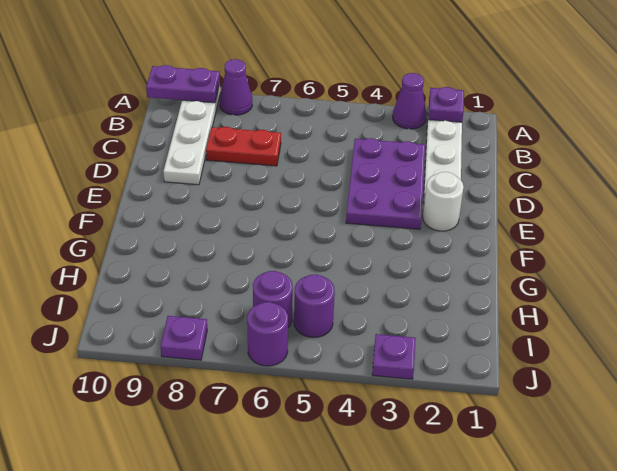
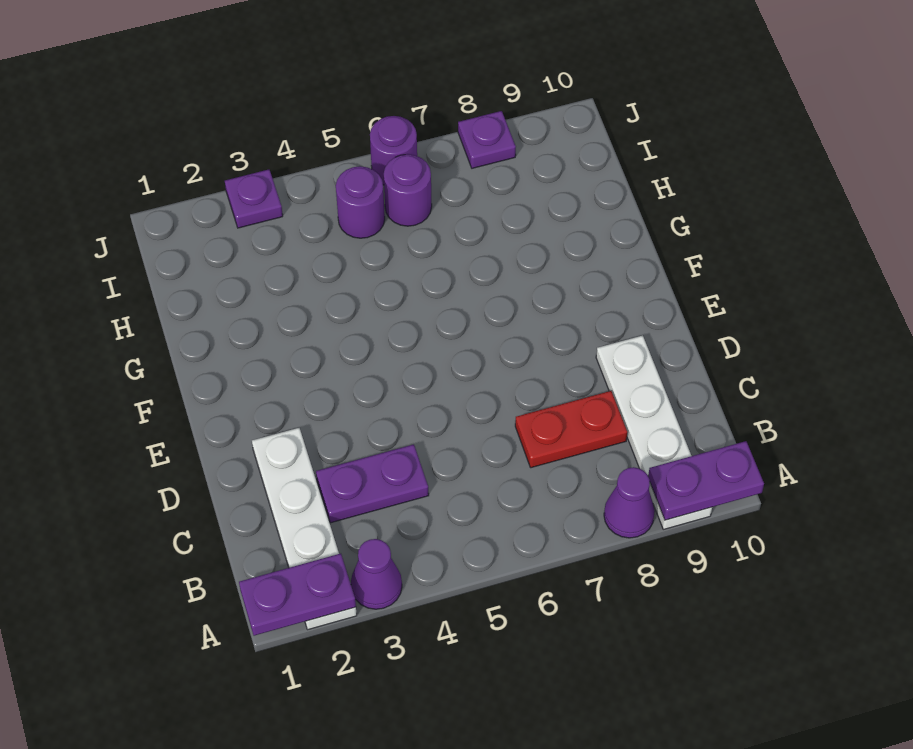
purple plate A2 level 2 -> purple plate A1:A2 level 2
purple plate C3:E4 level 1 -> purple plate C3:C4 level 1
white round brick E2 level 1 -> none

